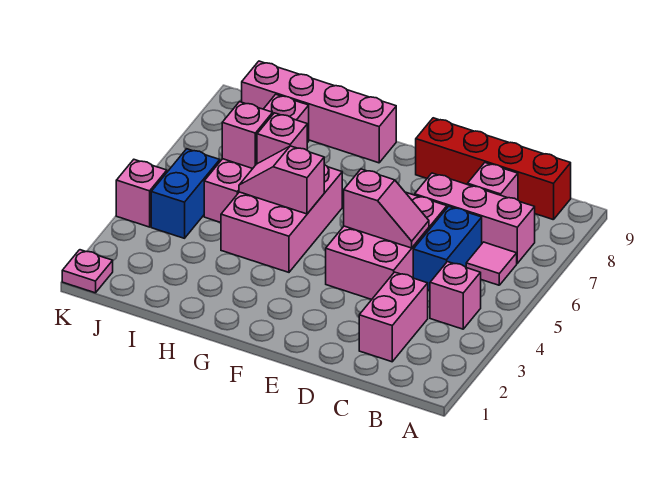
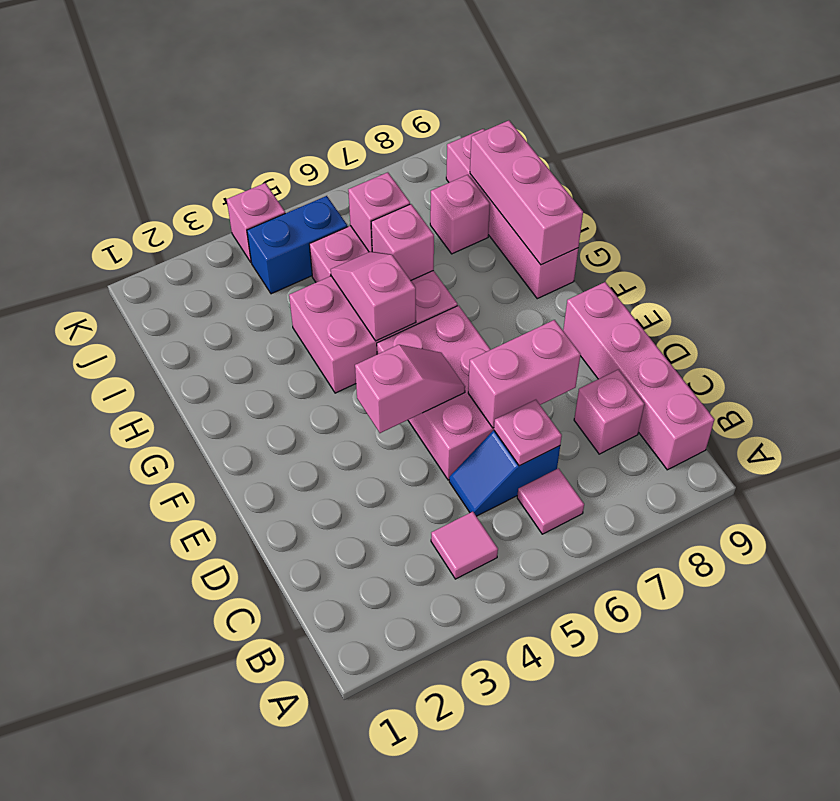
pink brick B4 level 1 -> pink tile B4 level 1
pink brick B7:D7 level 1 -> pink brick G9:I9 level 2
red brick B9:E9 level 1 -> pink brick B9:E9 level 1
pink brick C2:C3 level 1 -> pink brick D6:D7 level 2
blue brick C5:C6 level 1 -> blue slope C5:C6 level 1 top 6
pink brick D4:E6 level 1 -> pink brick D5:F6 level 1
pink slope D5:E5 level 2 top E -> pink slope E4:E5 level 2 top 4
pink plate K1 level 1 -> pink plate C6 level 2

